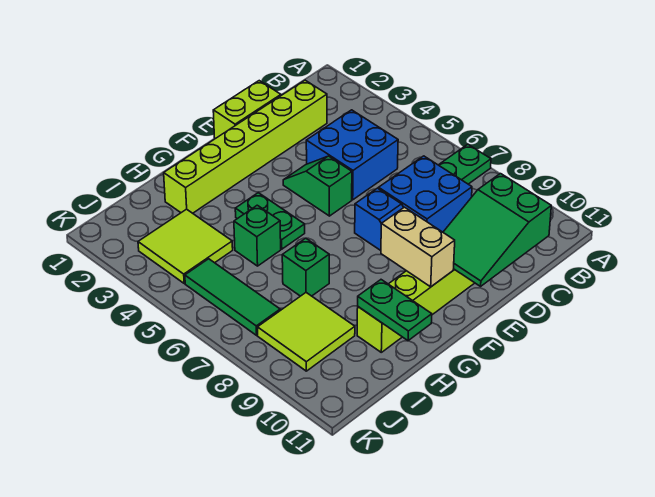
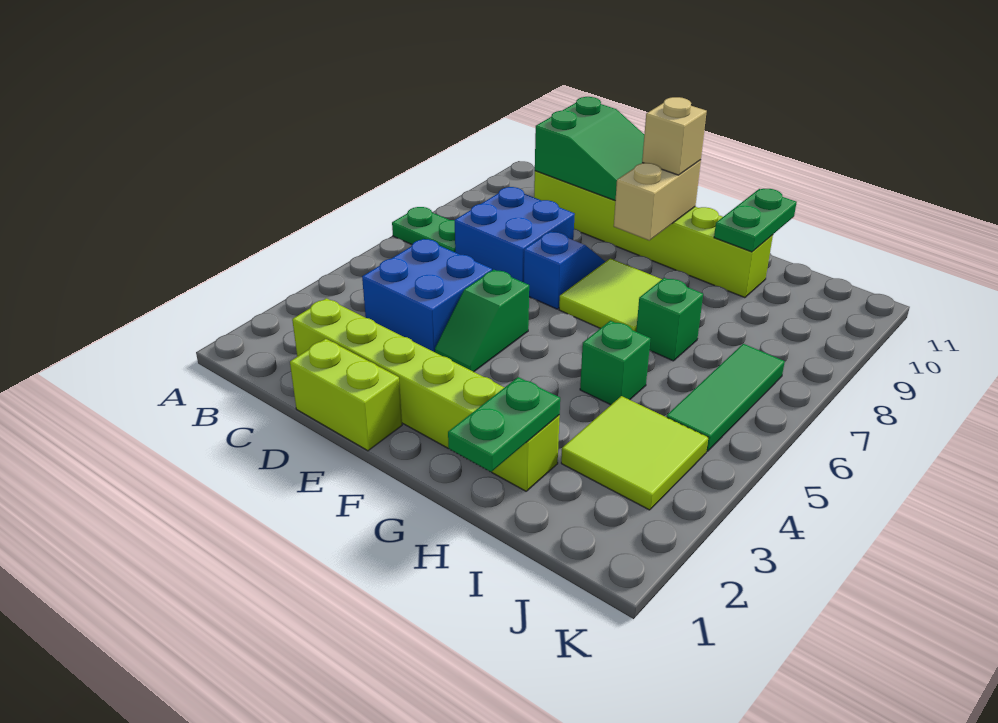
none -> tan brick F10 level 3
green plate G4:G5 level 1 -> green plate H1:H2 level 2
lime tile I8:J9 level 1 -> lime tile F7:G8 level 1

